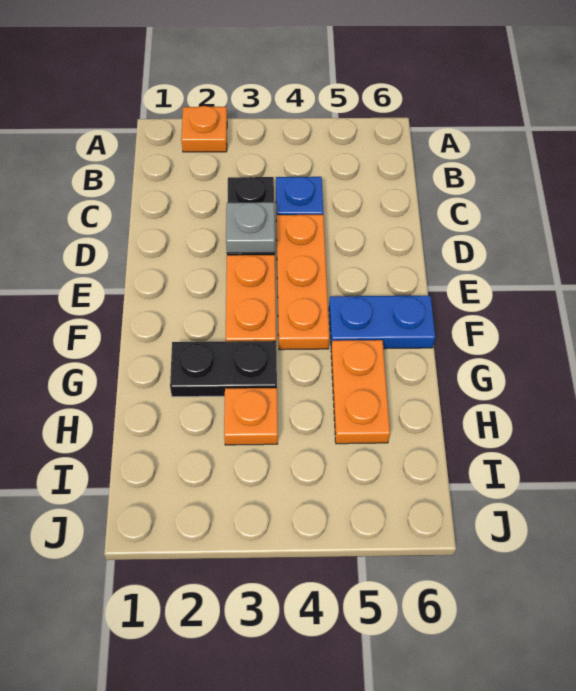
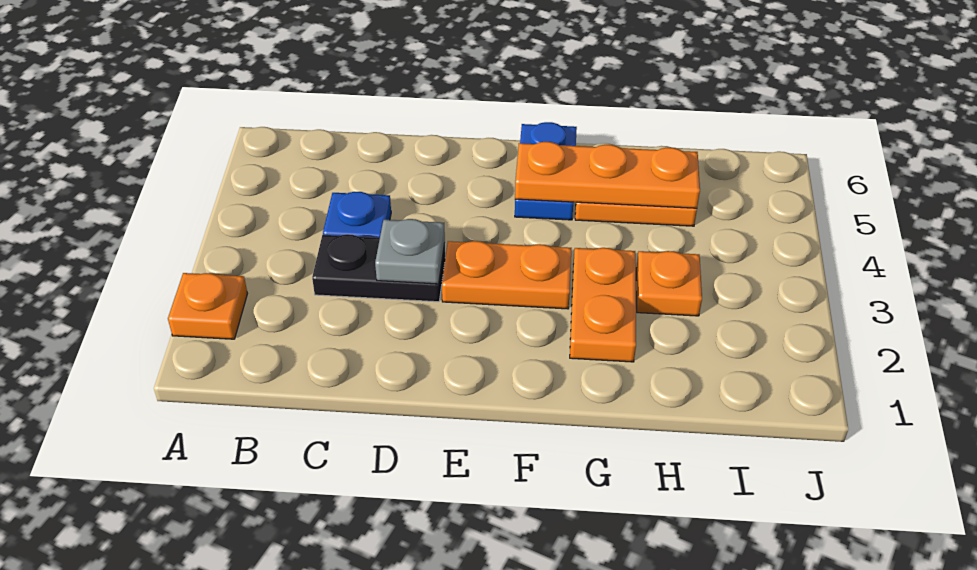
orange plate D4:F4 level 1 -> orange plate F5:H5 level 2
black plate G2:G3 level 1 -> orange plate G2:G3 level 1

